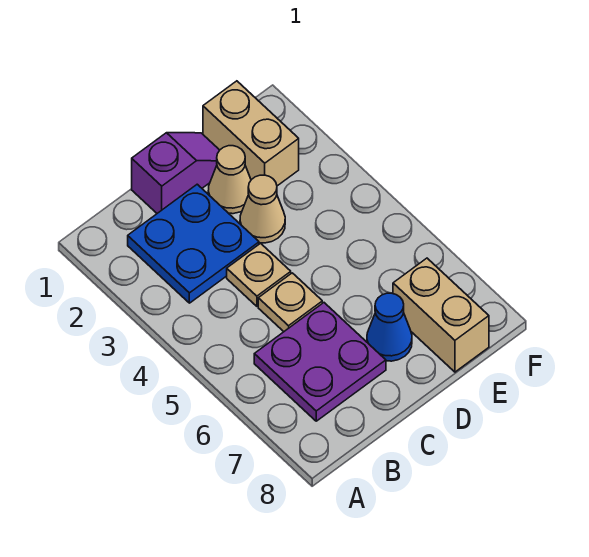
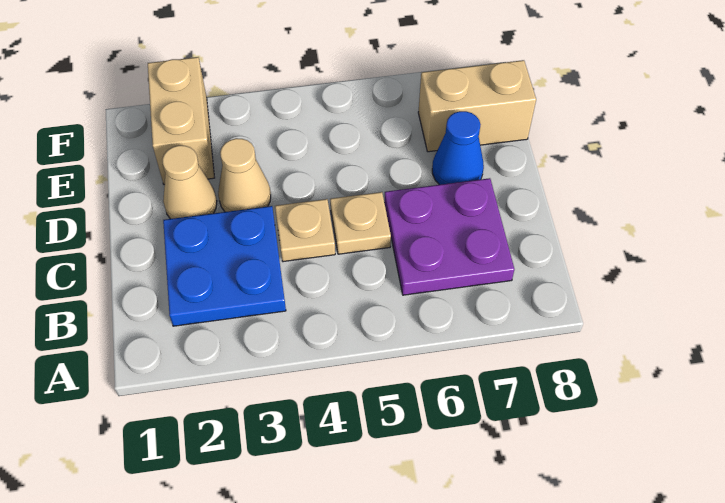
purple slope C1:D1 level 1 top C -> none
tan brick E1:E2 level 1 -> tan brick E2:F2 level 1

